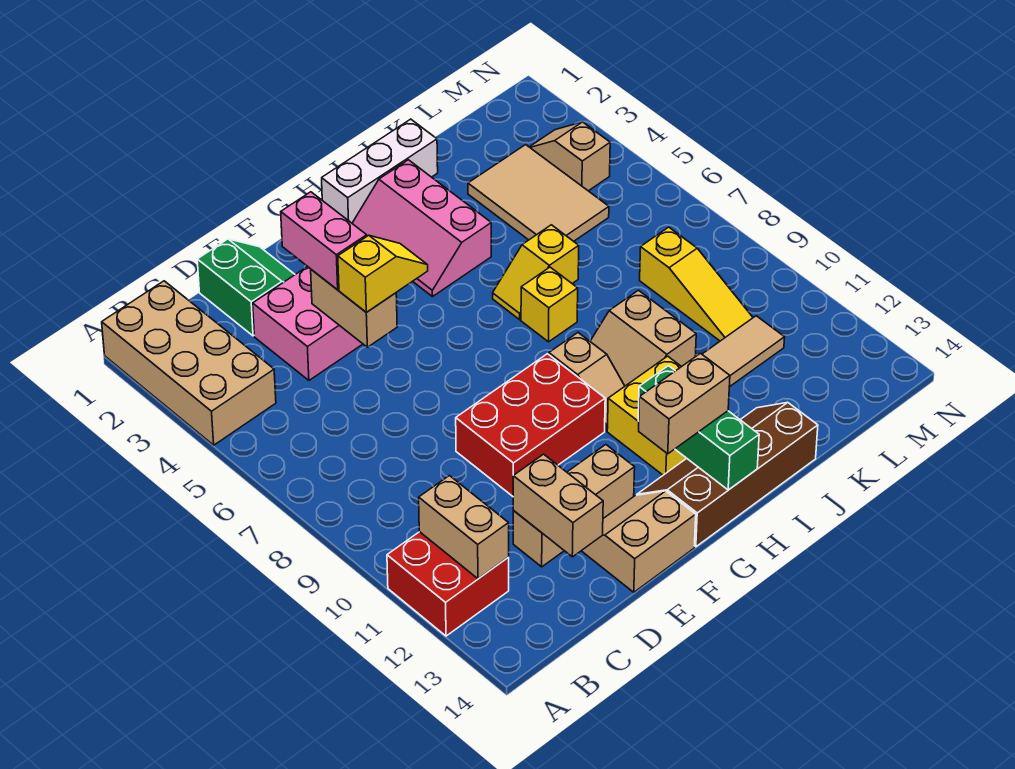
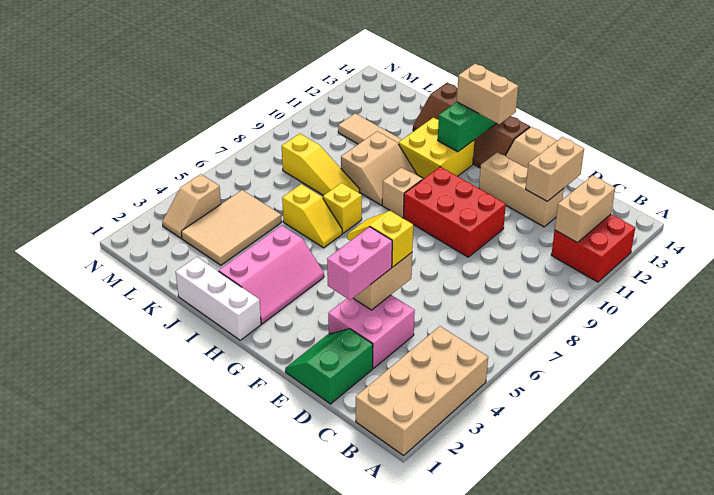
yellow slope L8:L10 level 1 top 8 -> yellow slope J8:L8 level 1 top L

